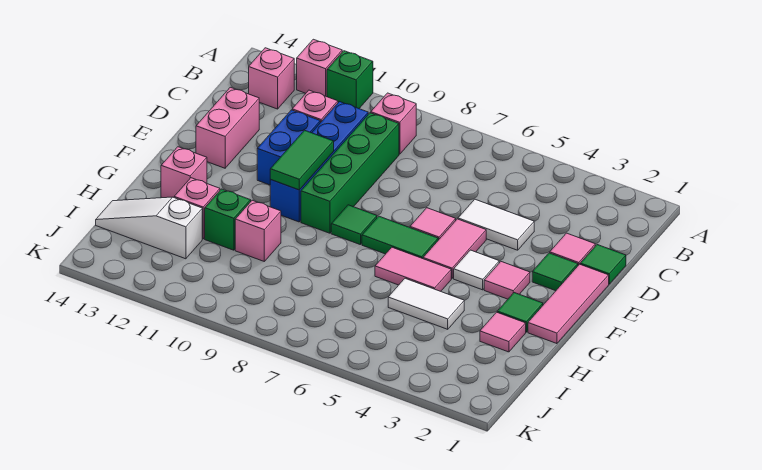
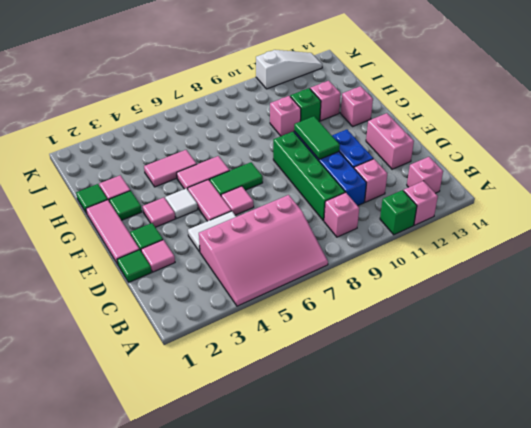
none -> pink slope A4:C7 level 1 top C
green tile F8 level 1 -> green tile H1 level 1
white tile H4:H5 level 1 -> pink tile H4:H5 level 1
white slope I12:I14 level 1 top 12 -> white slope K11:K13 level 1 top 11

